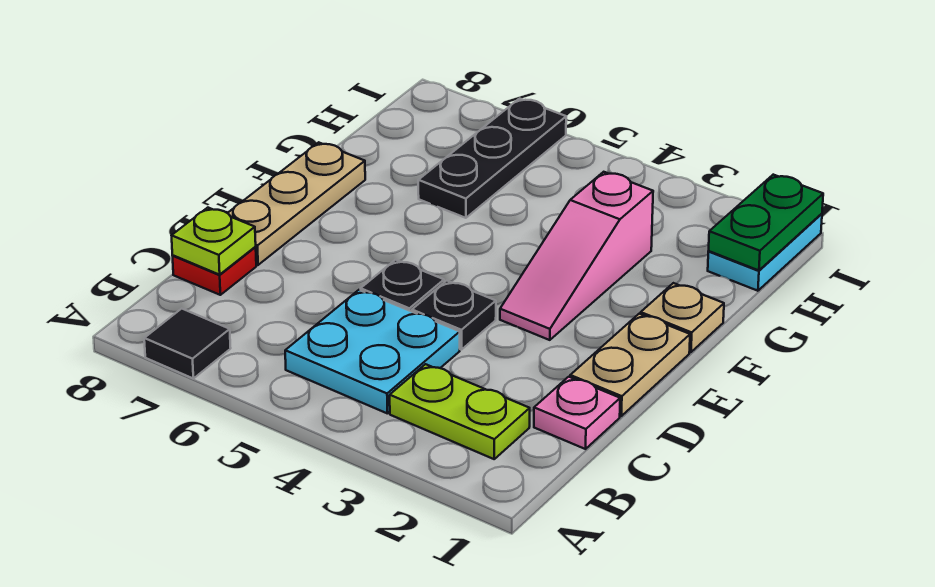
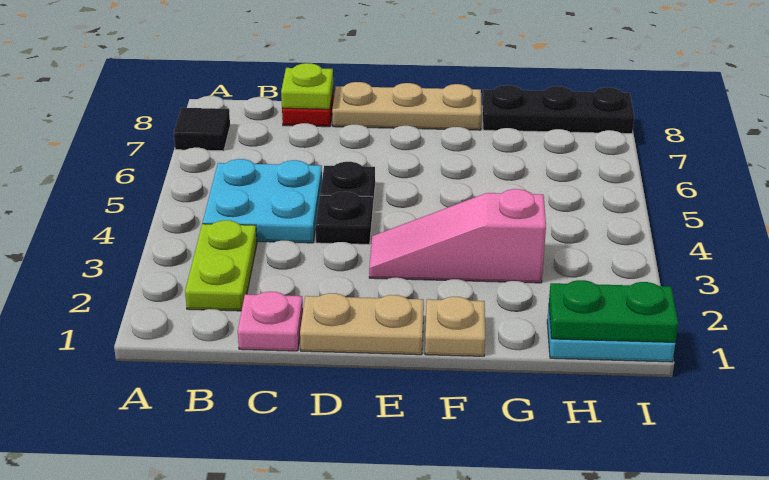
black plate G6:I6 level 1 -> black plate G8:I8 level 1

